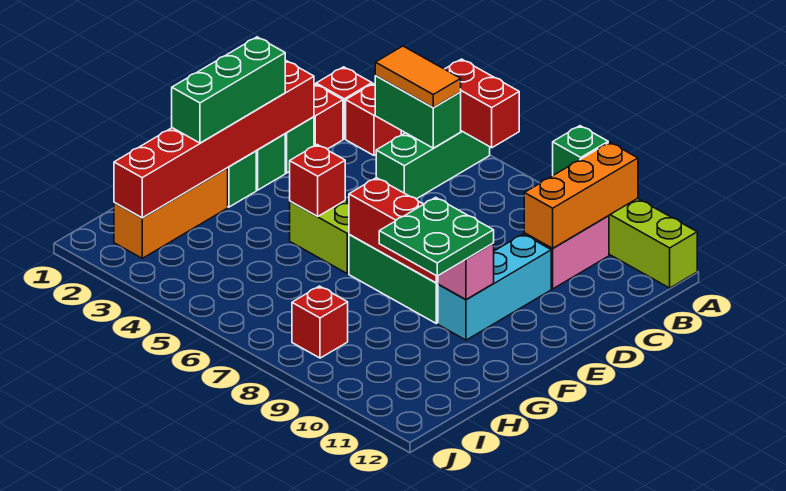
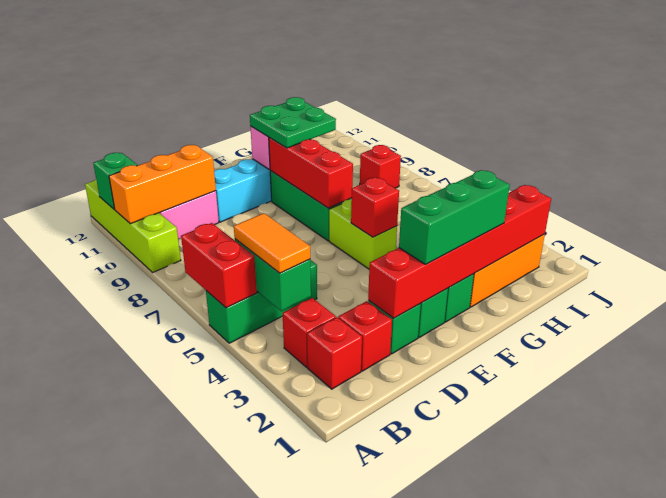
green brick A9 level 2 -> green brick A11 level 2

